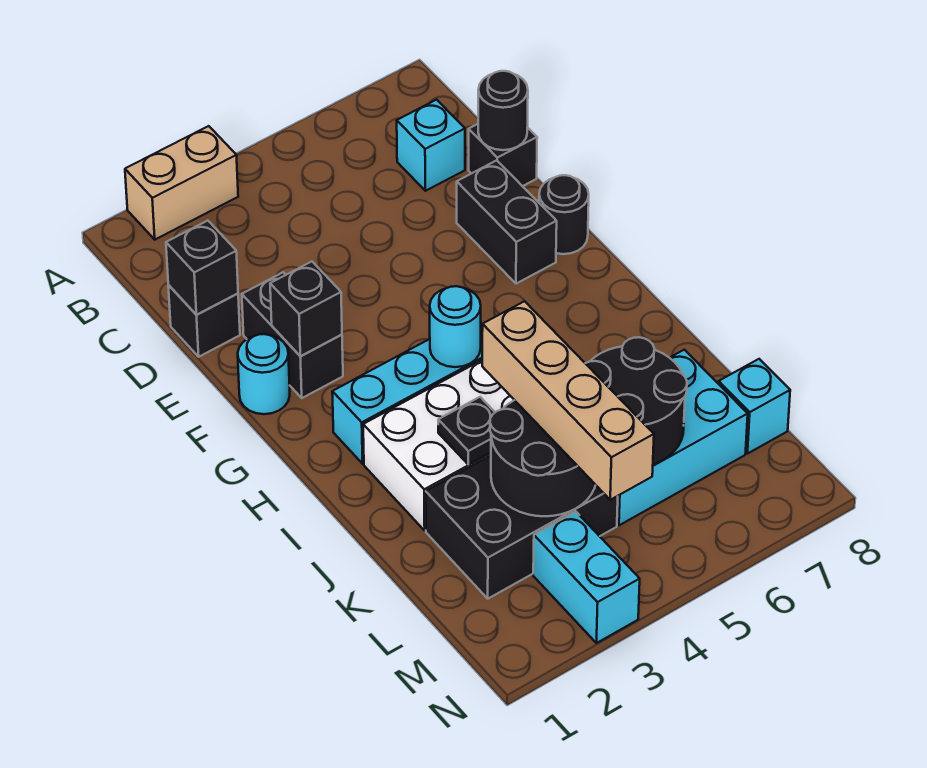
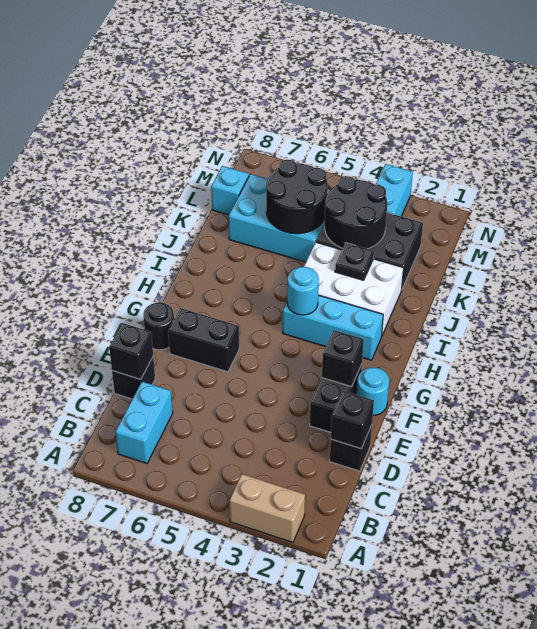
cyan brick C7 level 1 -> cyan brick B7:C7 level 1
black round brick D8 level 2 -> black brick D8 level 2
black brick E7:F7 level 1 -> black brick F6:F7 level 1
tan brick J4:M4 level 3 -> none

